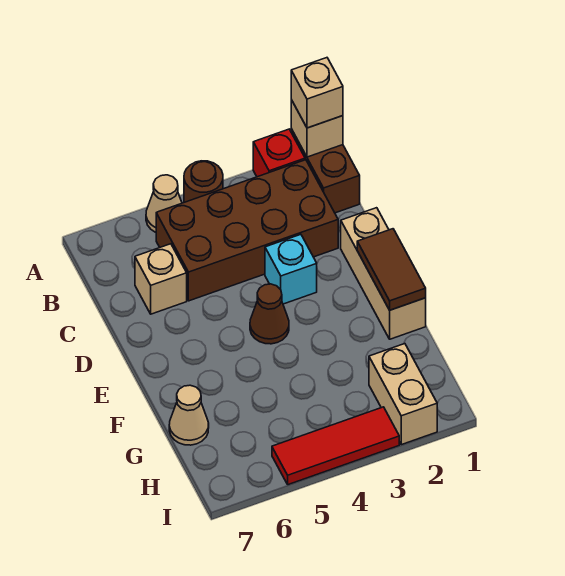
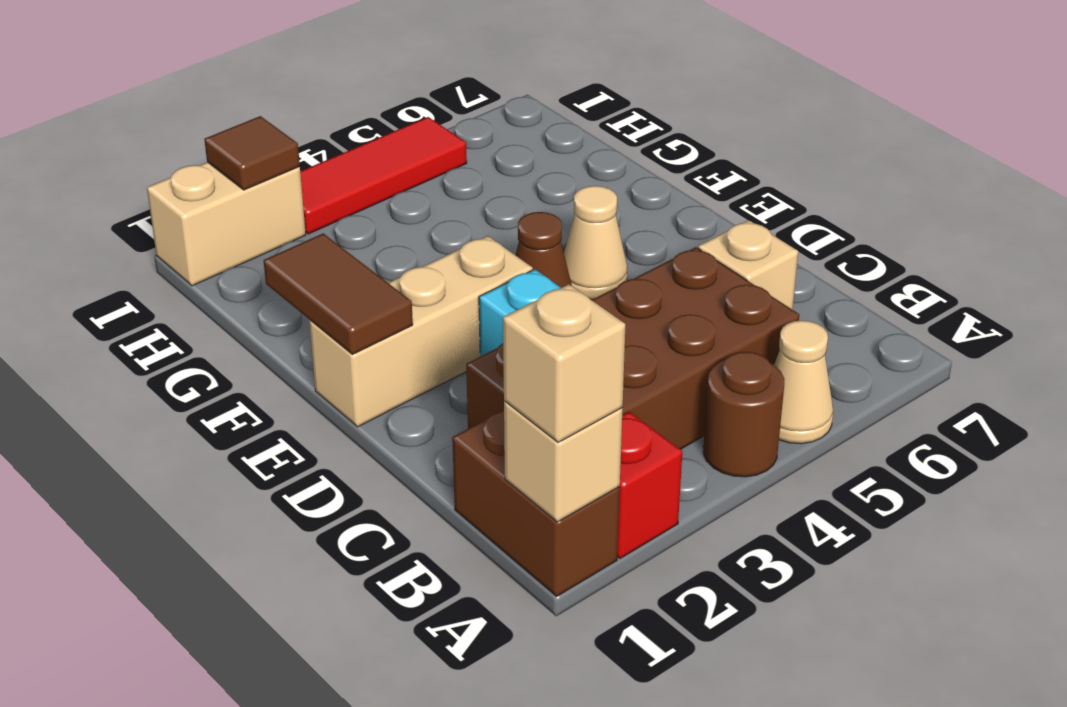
tan brick D1:F1 level 1 -> tan brick E1:E3 level 1
tan cone G7 level 1 -> tan cone E5 level 1
tan brick H2:I2 level 1 -> tan brick I1:I2 level 1
none -> brown tile I2 level 2

